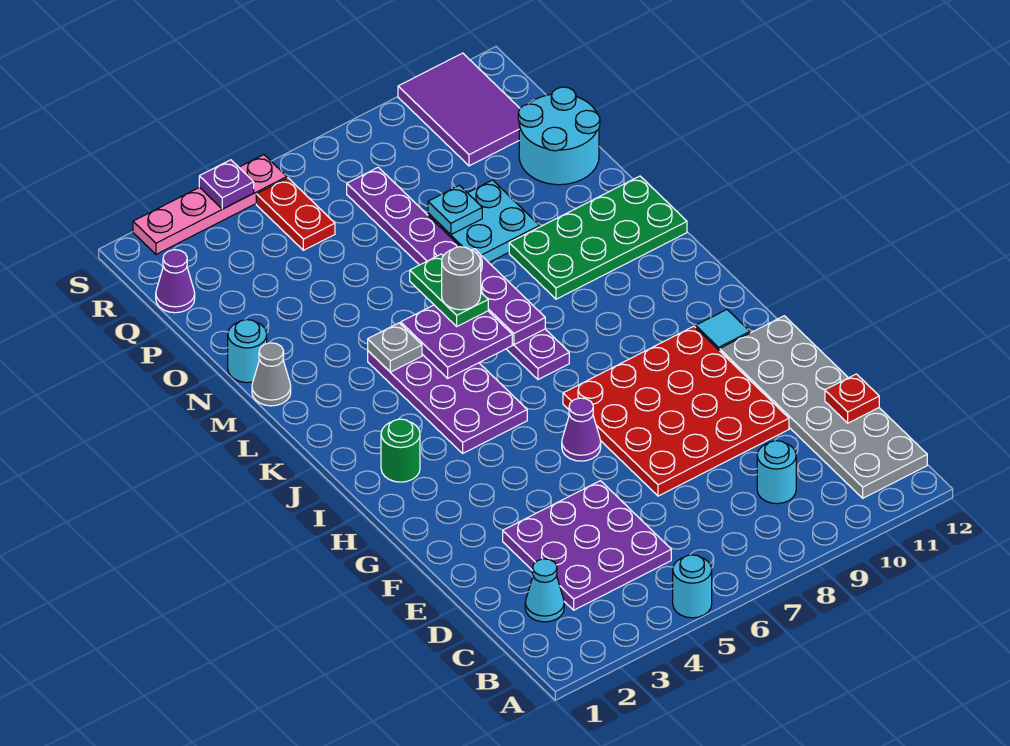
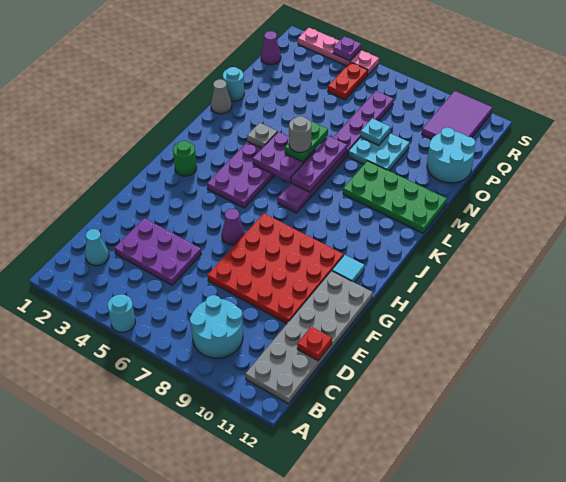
purple plate C3:E5 level 1 -> purple plate D3:E5 level 1
cyan round brick C9 level 1 -> cyan round brick B8:C9 level 1

